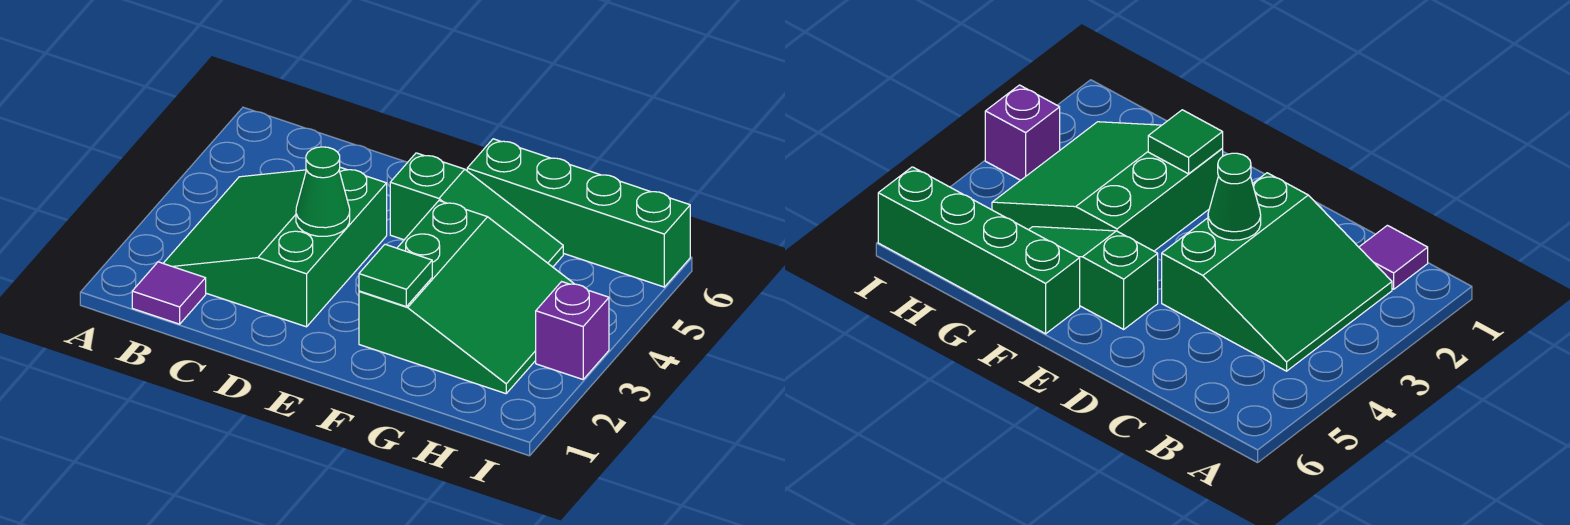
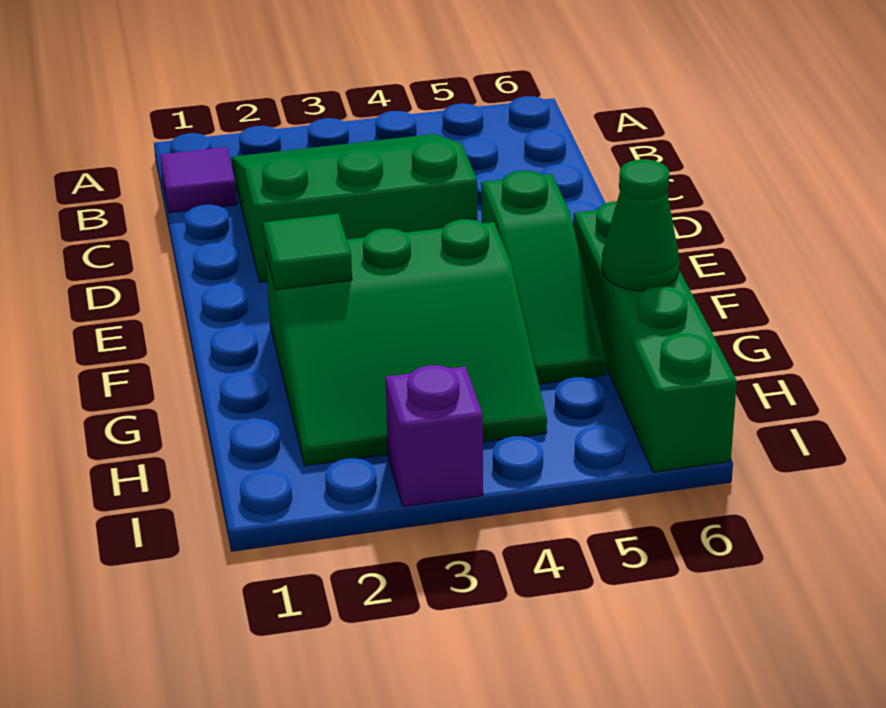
green cone D3 level 2 -> green cone G6 level 2

